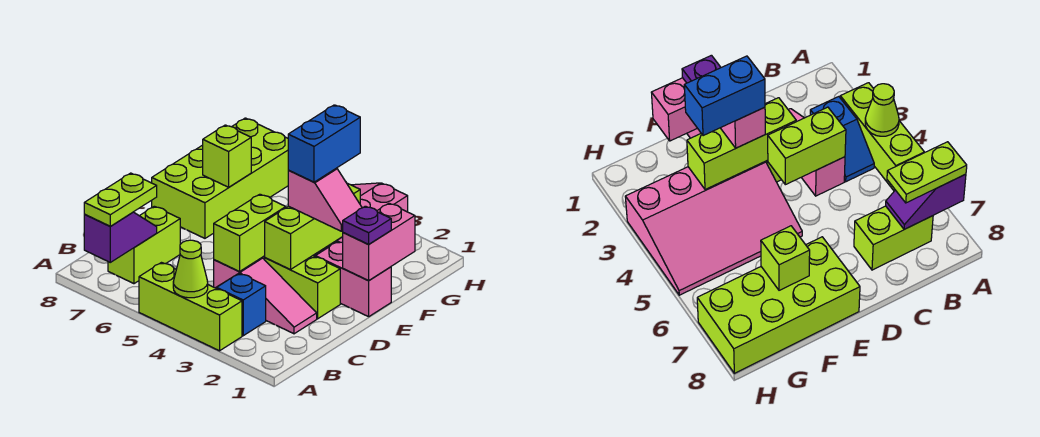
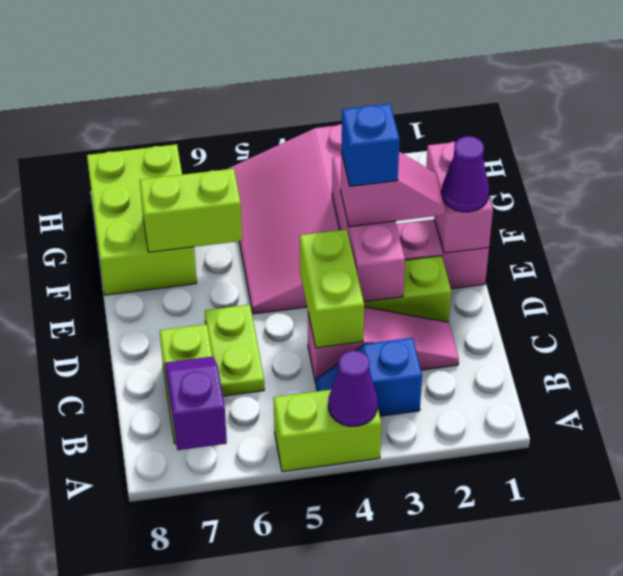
lime brick A3:A5 level 1 -> lime brick A4:A5 level 1
lime cone A4 level 2 -> purple cone A4 level 2
lime plate A7:B7 level 3 -> lime plate C6:D6 level 1
lime brick D3:F3 level 2 -> pink brick D3:F3 level 2
purple plate E1 level 3 -> purple cone E1 level 3
blue brick E3:F3 level 4 -> blue brick E3 level 4
lime brick E7:H8 level 1 -> lime brick F7:H8 level 1
lime brick F7 level 2 -> lime brick F6:F7 level 2

